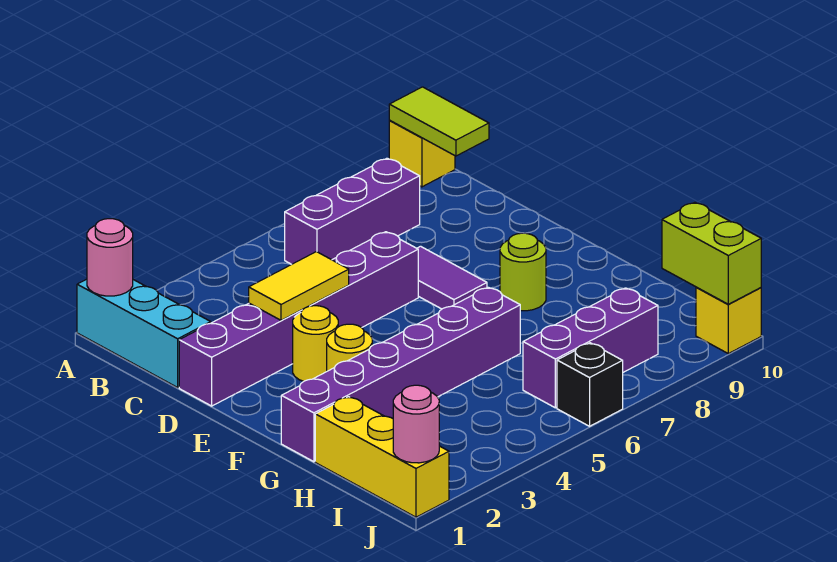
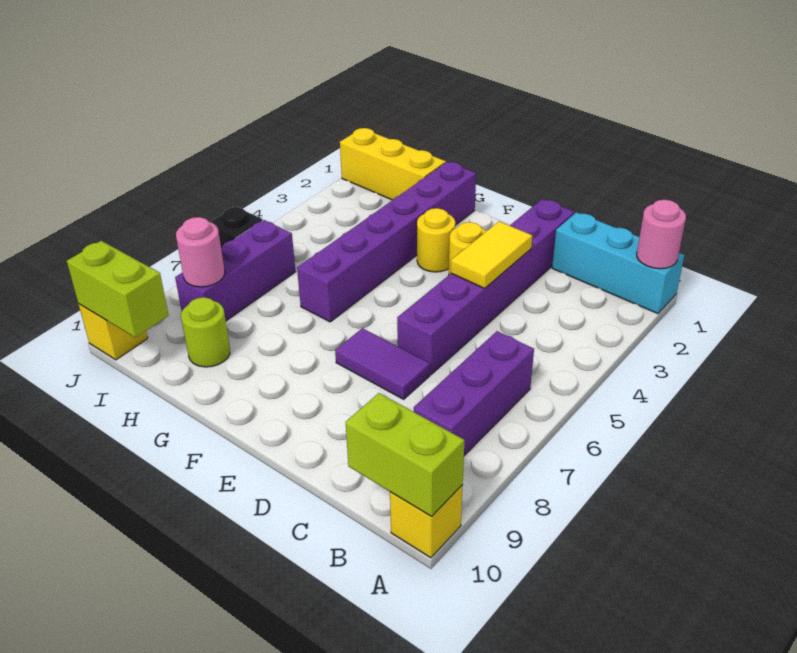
lime tile A10:B10 level 2 -> lime brick A10:B10 level 2
lime round brick F8 level 1 -> lime round brick H9 level 1
pink round brick J1 level 2 -> pink round brick I8 level 2

